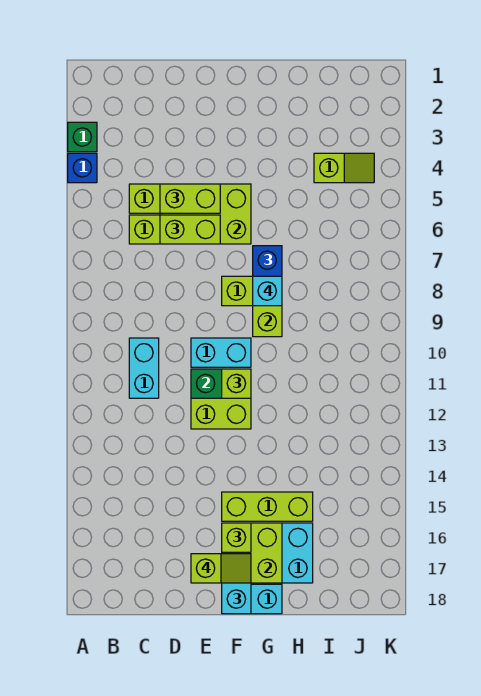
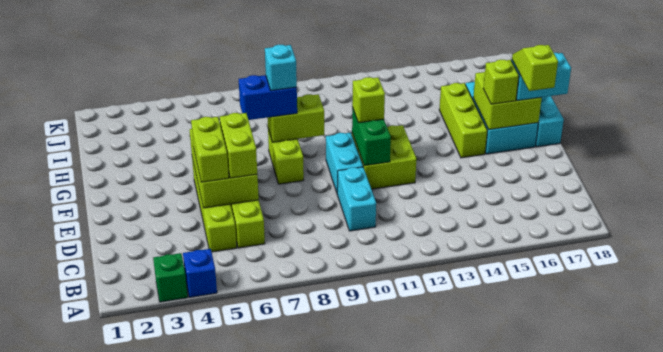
cyan brick C10:C11 level 1 -> cyan brick C10:D10 level 1
lime slope I4:J4 level 1 top I -> none

